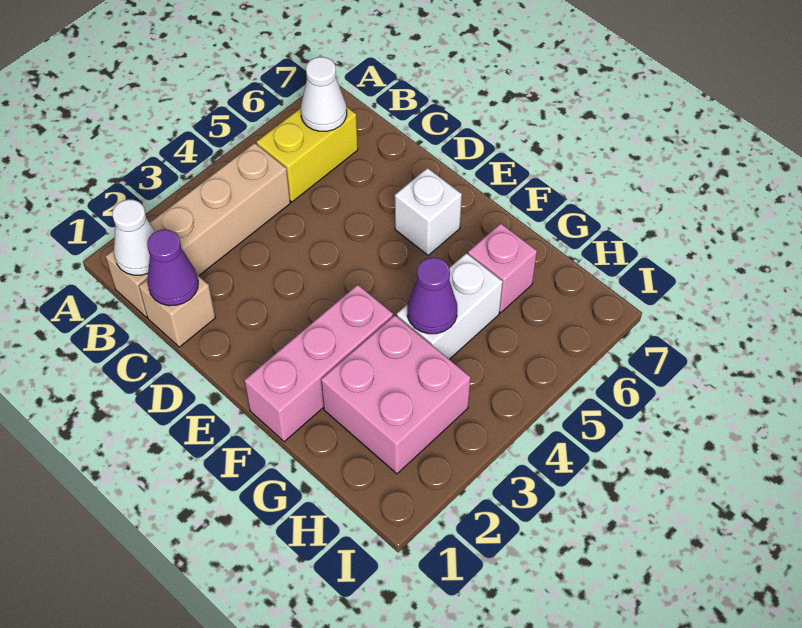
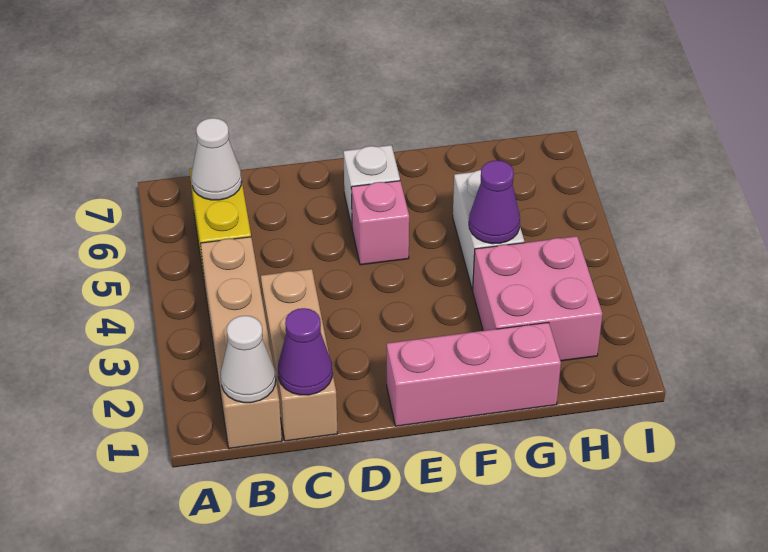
tan brick C1 level 1 -> tan brick C1:C3 level 1
pink brick F1:F3 level 1 -> pink brick E1:G1 level 1
pink brick G6 level 1 -> pink brick E5 level 1

